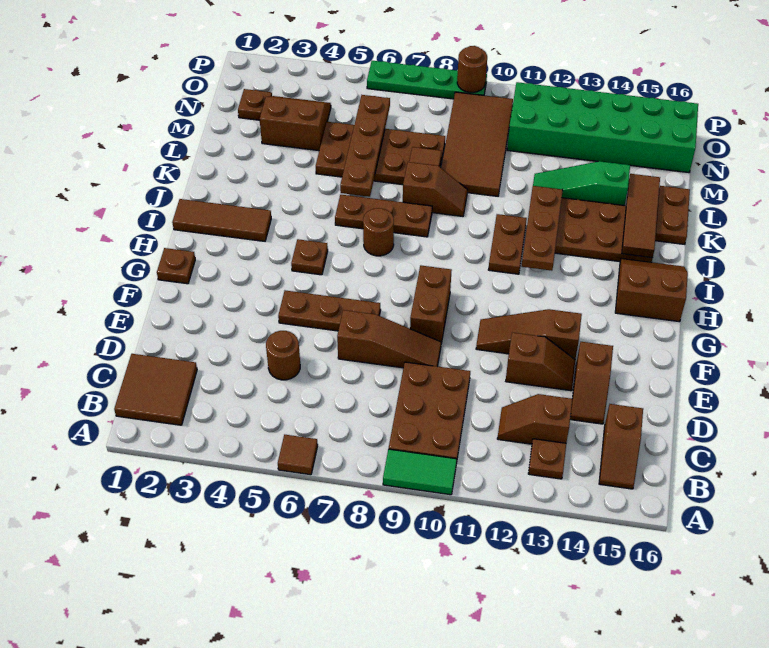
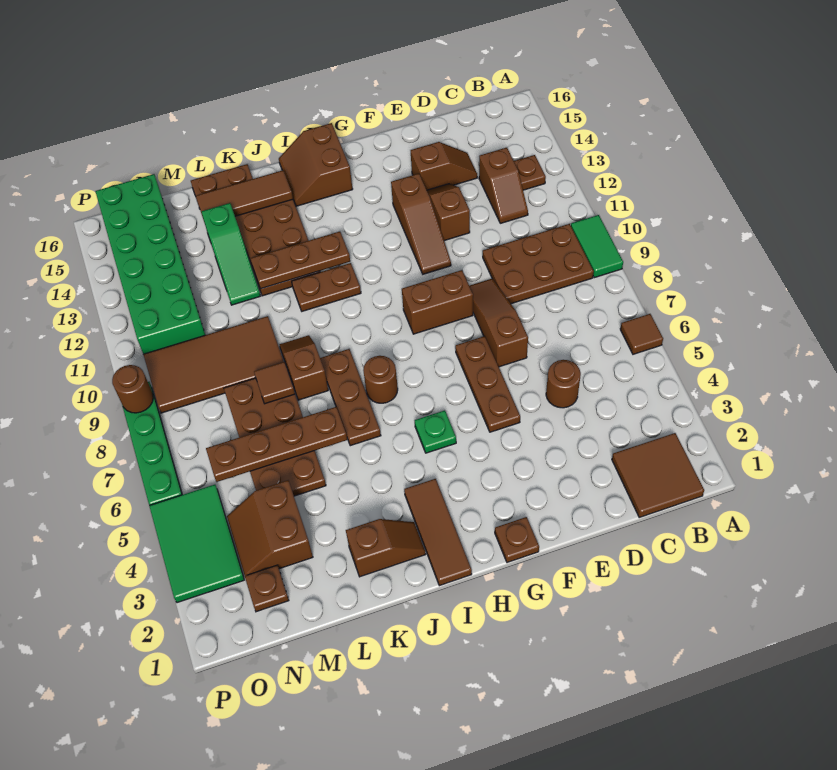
brown slope B15:C15 level 1 top C -> brown slope J2:K2 level 1 top K
brown plate H5 level 1 -> green plate H5 level 1
none -> green tile O3:P5 level 1

